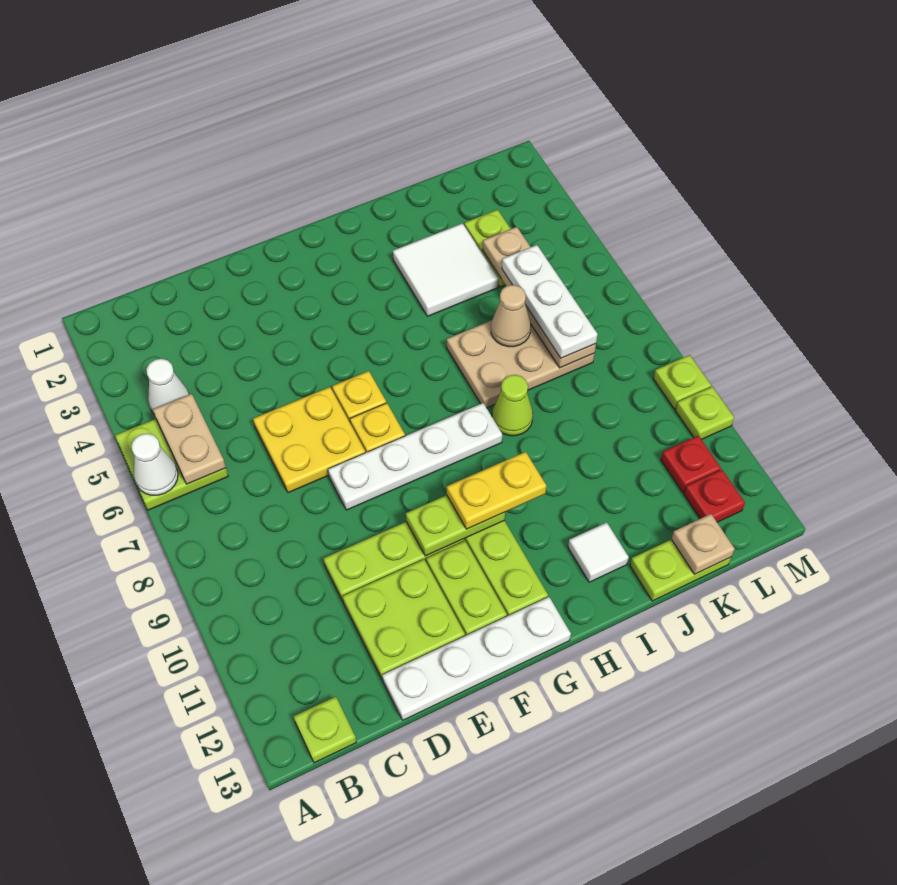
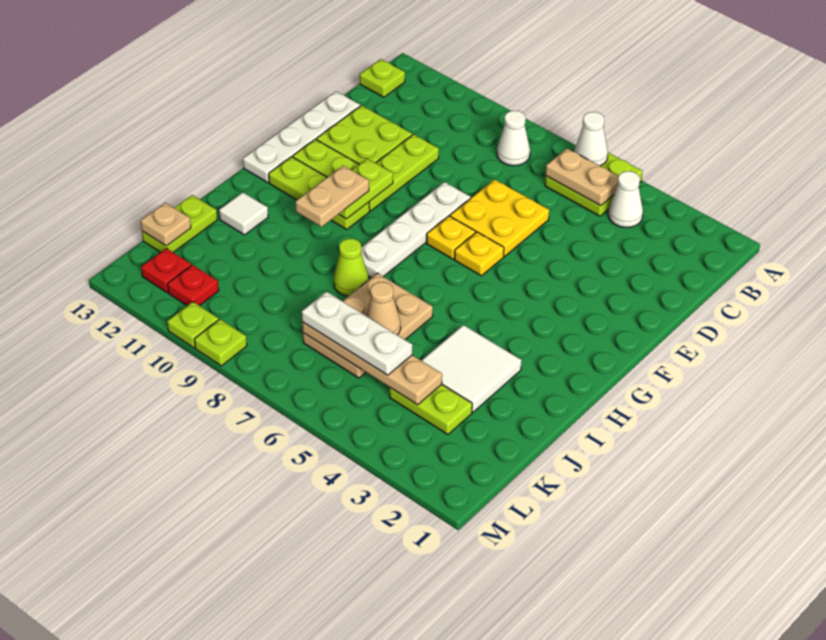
none -> white cone B8 level 1
yellow plate G10:H10 level 3 -> tan plate G10:H10 level 3

